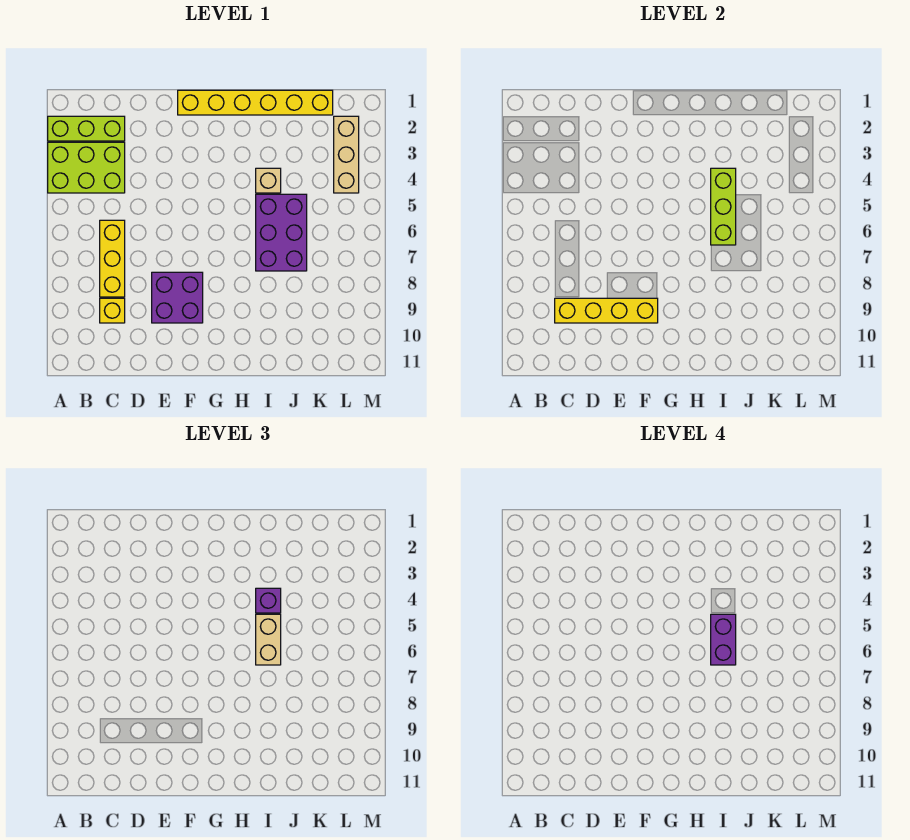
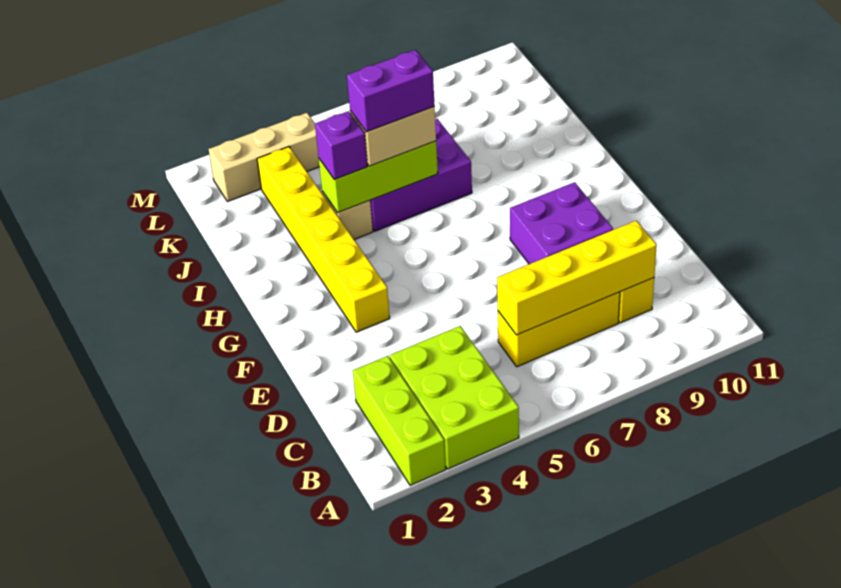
yellow brick C9:F9 level 2 -> yellow brick C6:C9 level 2
yellow brick F1:K1 level 1 -> yellow brick F3:K3 level 1

